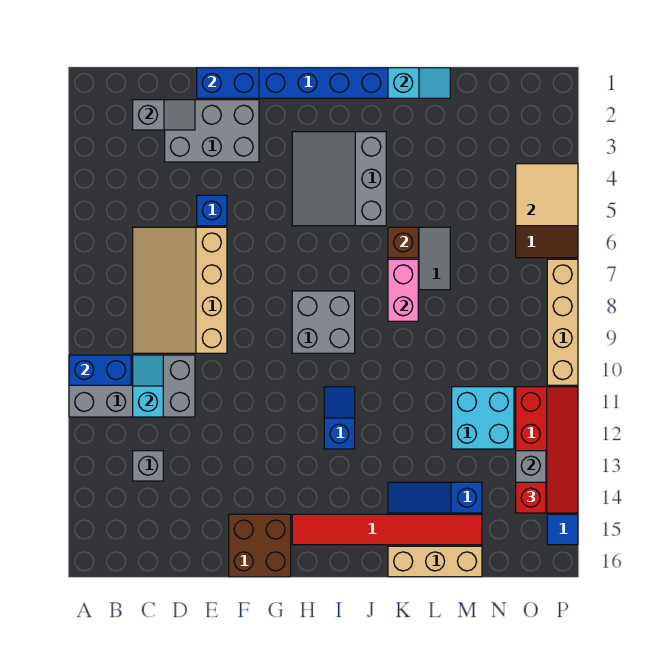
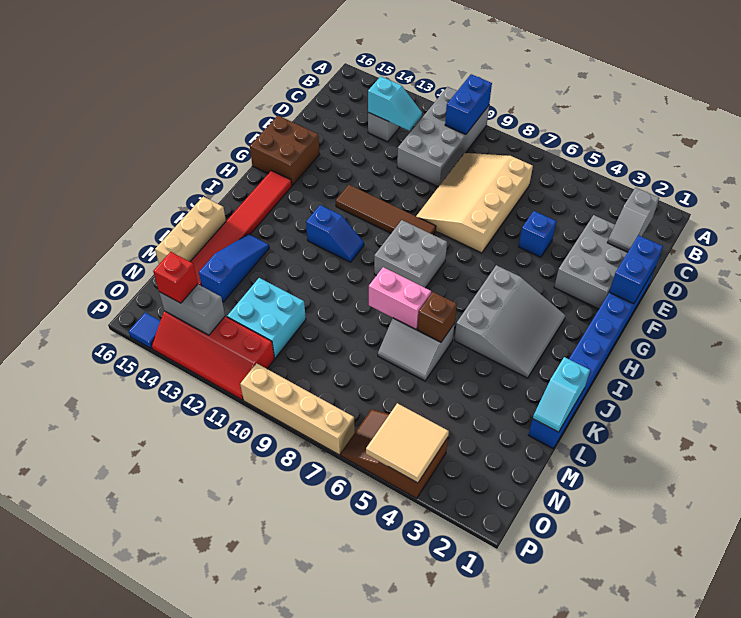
tan slope C6:E9 level 1 top E -> tan slope C7:F9 level 1 top 7
cyan slope C10:C11 level 2 top 11 -> cyan slope C12:C13 level 2 top 13
none -> brown tile G9:G12 level 1
grey slope H3:J5 level 1 top J -> grey slope H3:J5 level 1 top 5

